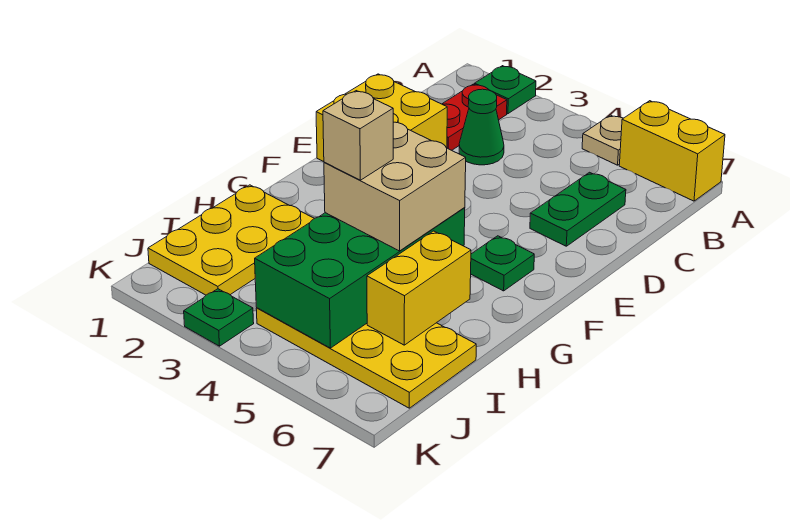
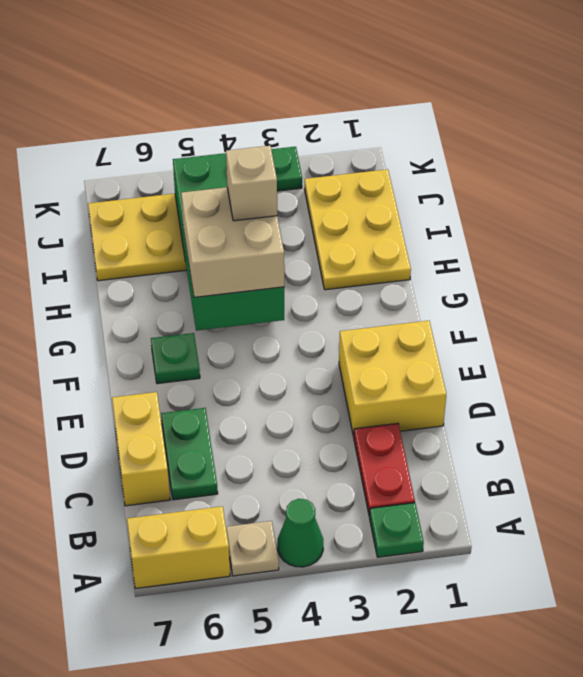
green cone C3 level 1 -> green cone A4 level 1
yellow brick H6:I6 level 2 -> yellow brick C7:D7 level 1

